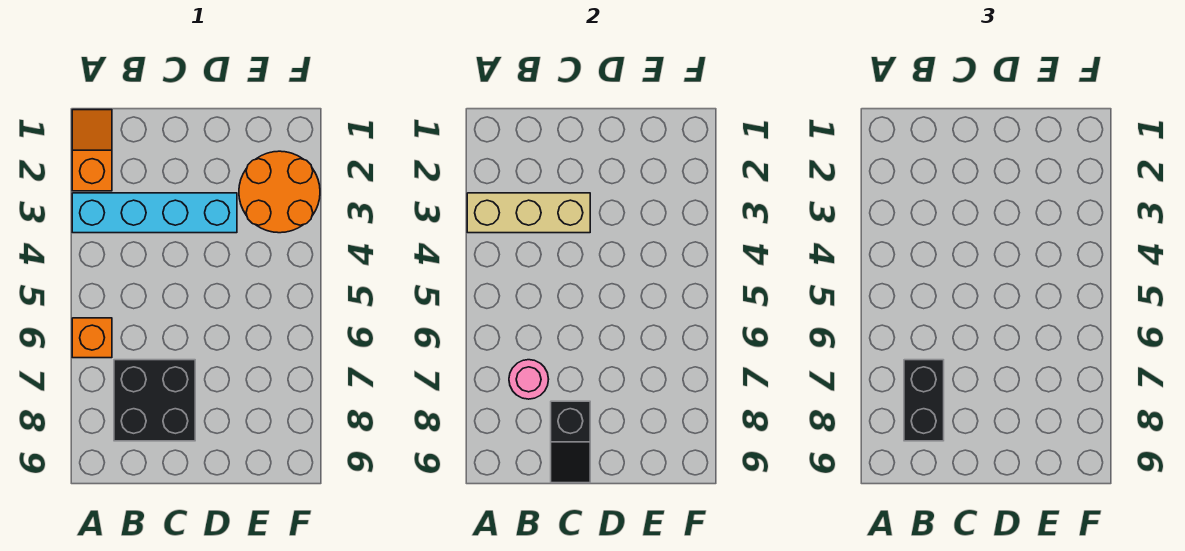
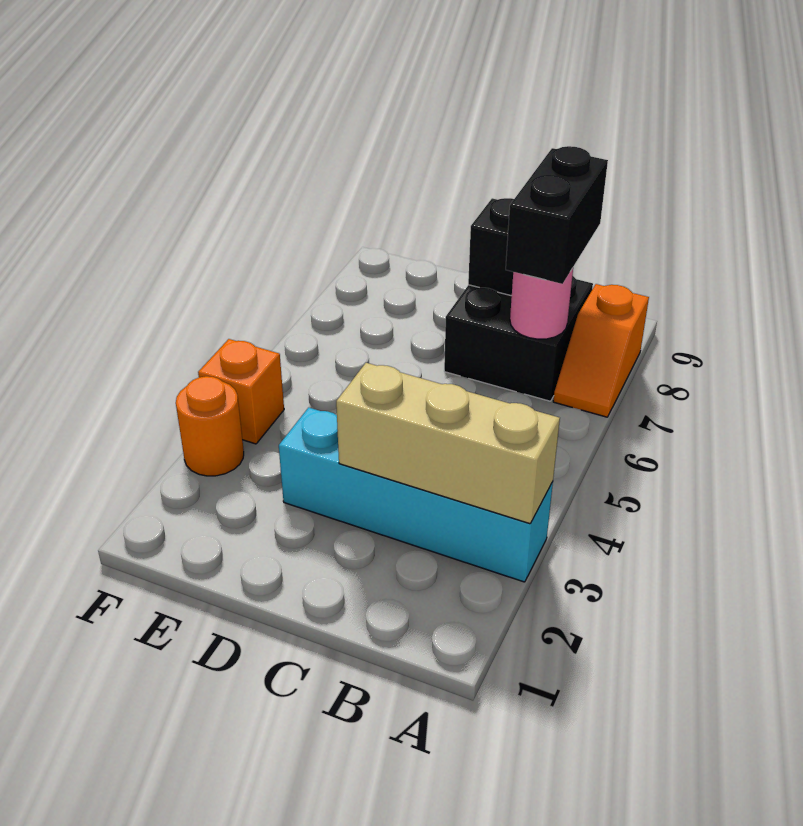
orange slope A1:A2 level 1 top 2 -> orange slope A7:A8 level 1 top 8
orange brick A6 level 1 -> orange brick F4 level 1
orange round brick E2:F3 level 1 -> orange round brick F3 level 1

